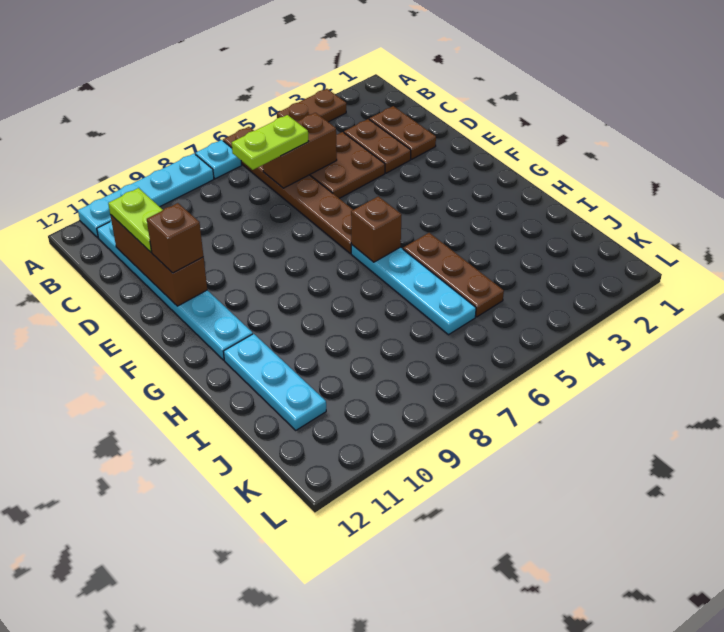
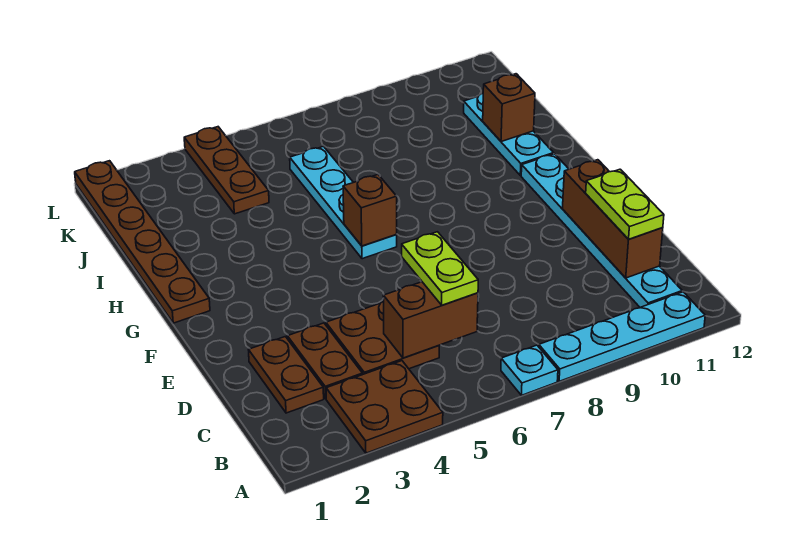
brown plate A3:A4 level 1 -> brown plate A3:B4 level 1
brown plate A6:F6 level 1 -> brown plate G1:L1 level 1
lime plate C6:C7 level 3 -> lime plate C6:D6 level 3
brown brick E11 level 3 -> brown brick I11 level 2
brown plate H5:J5 level 1 -> brown plate J4:L4 level 1

